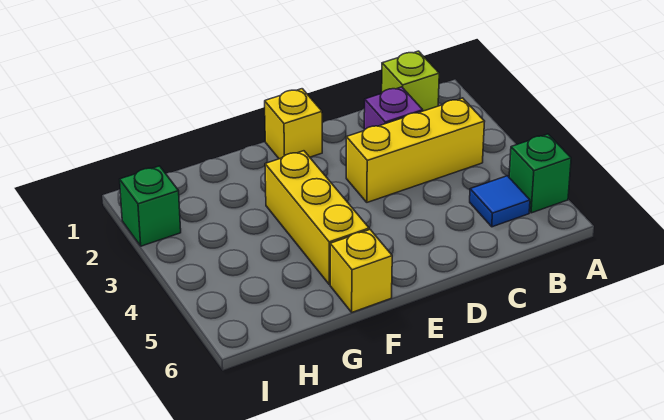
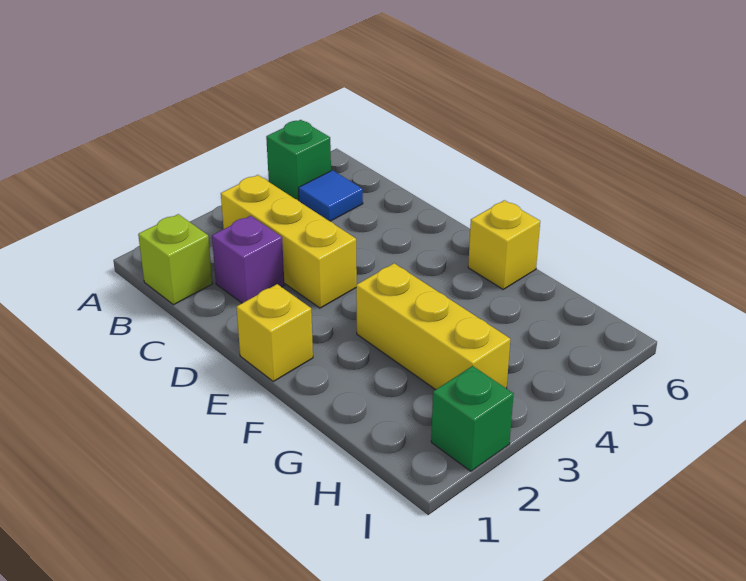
yellow brick F3:F5 level 1 -> yellow brick F3:H3 level 1

